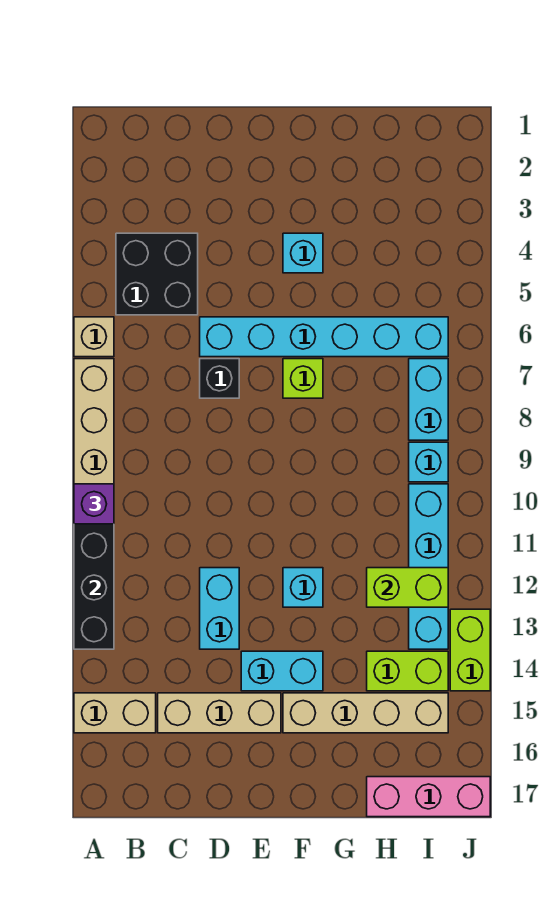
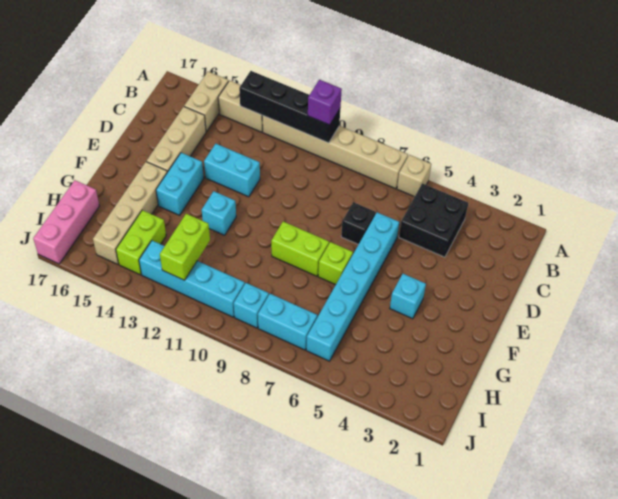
none -> tan brick A13:A14 level 1
lime brick J13:J14 level 1 -> lime brick F8:F9 level 1

